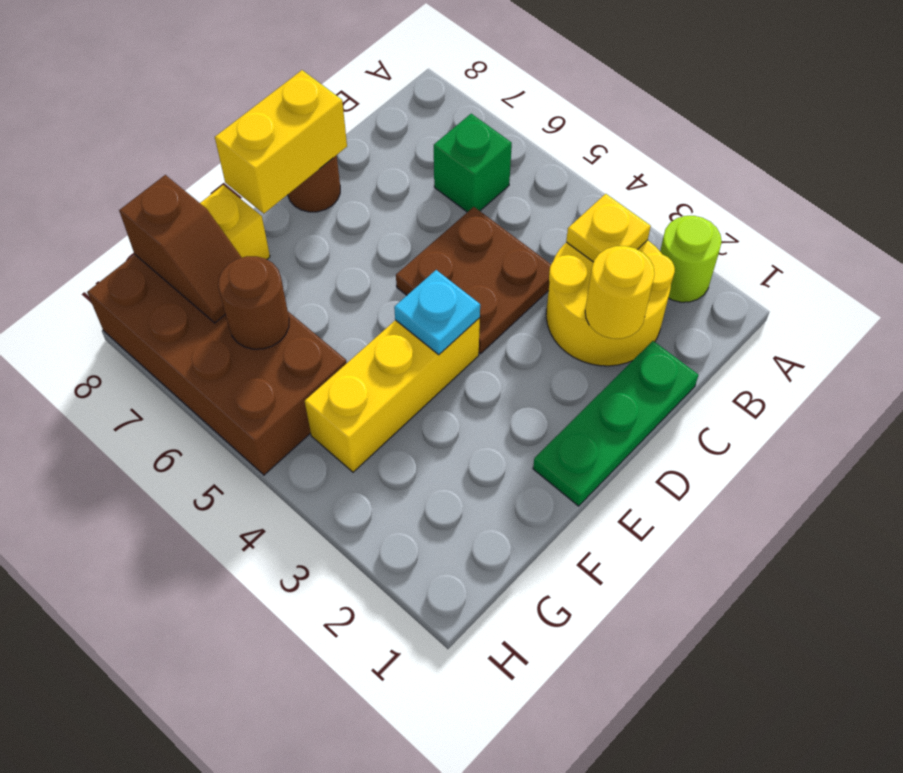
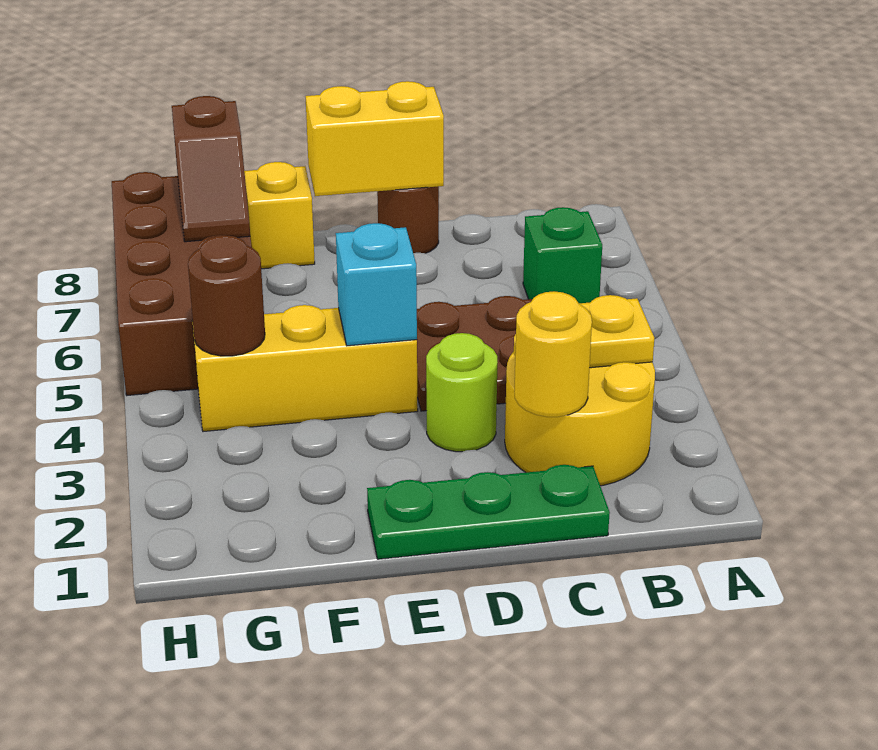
lime round brick A2 level 1 -> lime round brick D3 level 1
cyan plate E4 level 2 -> cyan brick E4 level 2
brown round brick G6 level 2 -> brown round brick G4 level 2

